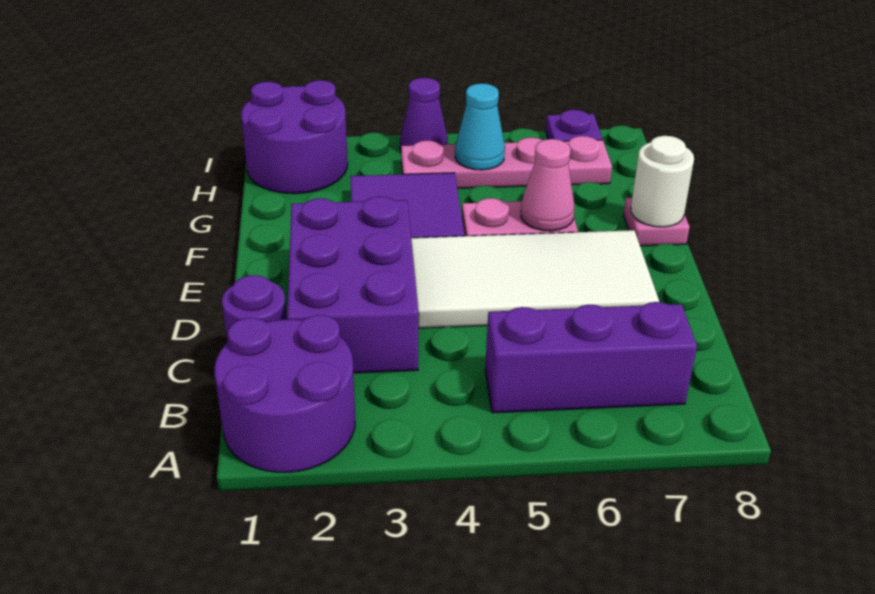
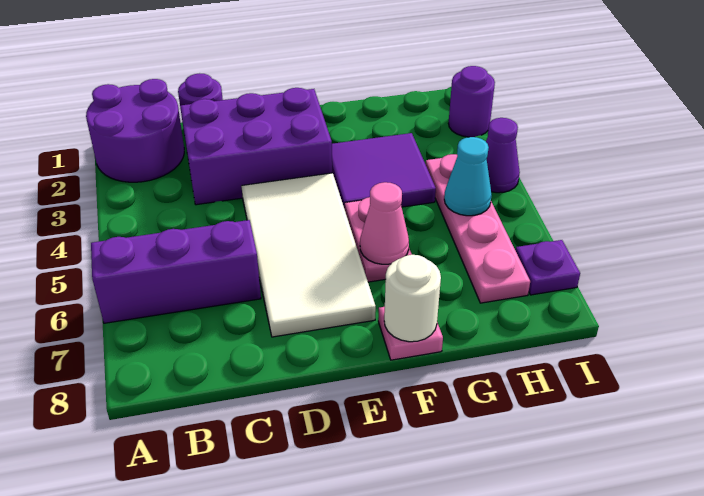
purple brick B5:B7 level 1 -> purple brick A6:C6 level 1
purple round brick H1:I2 level 1 -> purple round brick I2 level 1

